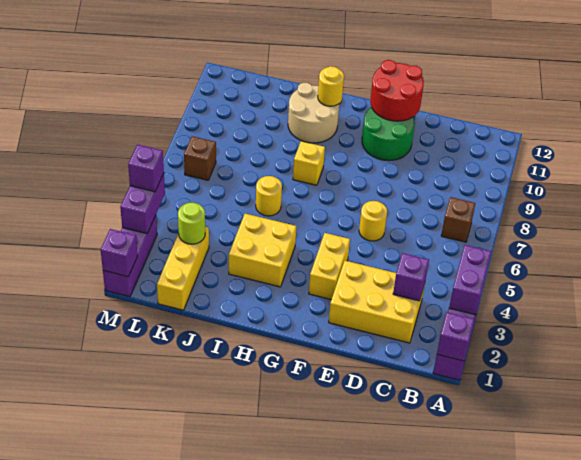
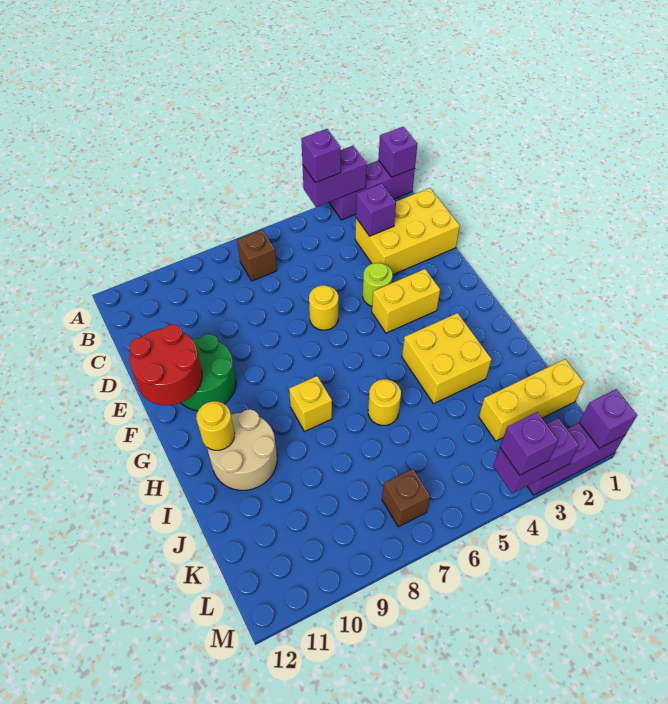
none -> purple brick A4 level 3
yellow brick C2:E3 level 1 -> yellow brick C1:D3 level 1
lime round brick K3 level 2 -> lime round brick E4 level 1

